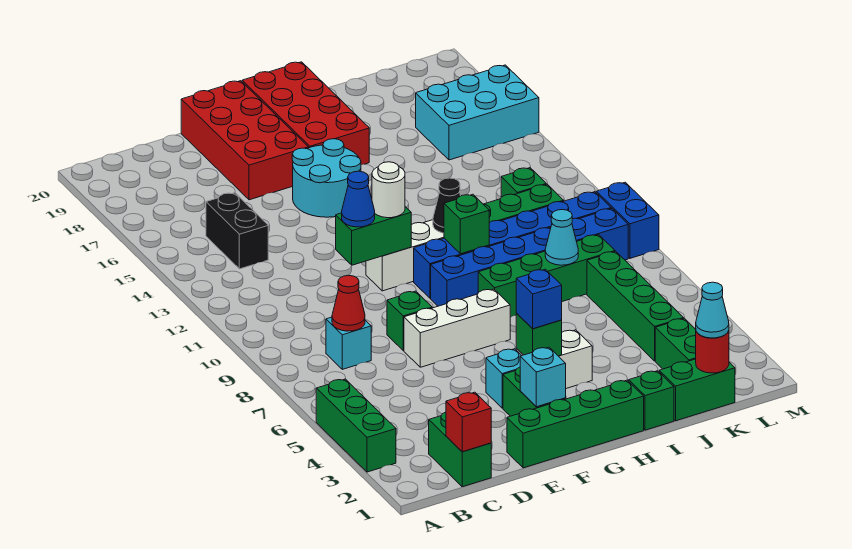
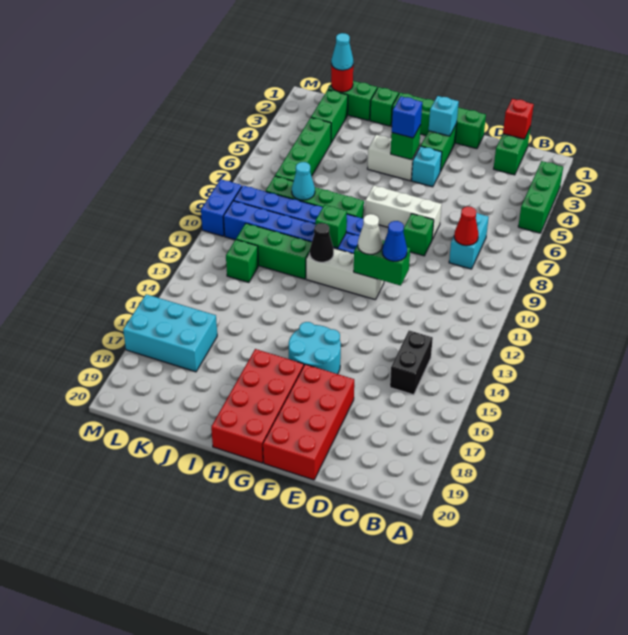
cyan brick C8 level 1 -> cyan brick C7:C8 level 1
white round brick F11 level 3 -> white cone F11 level 3

